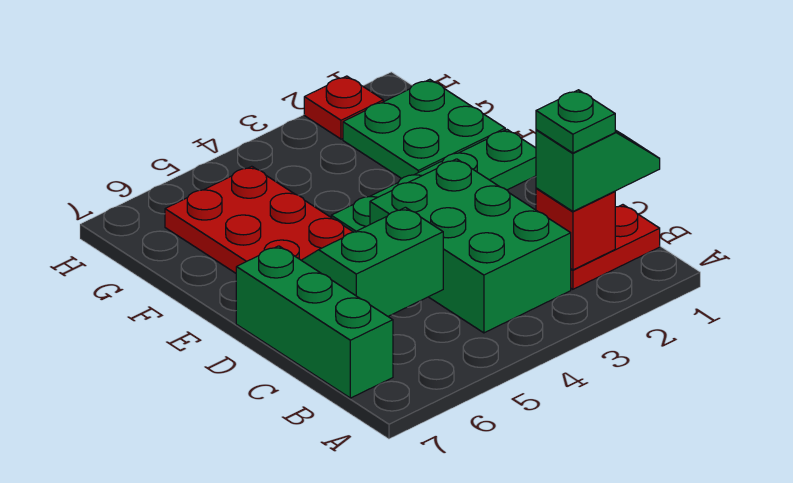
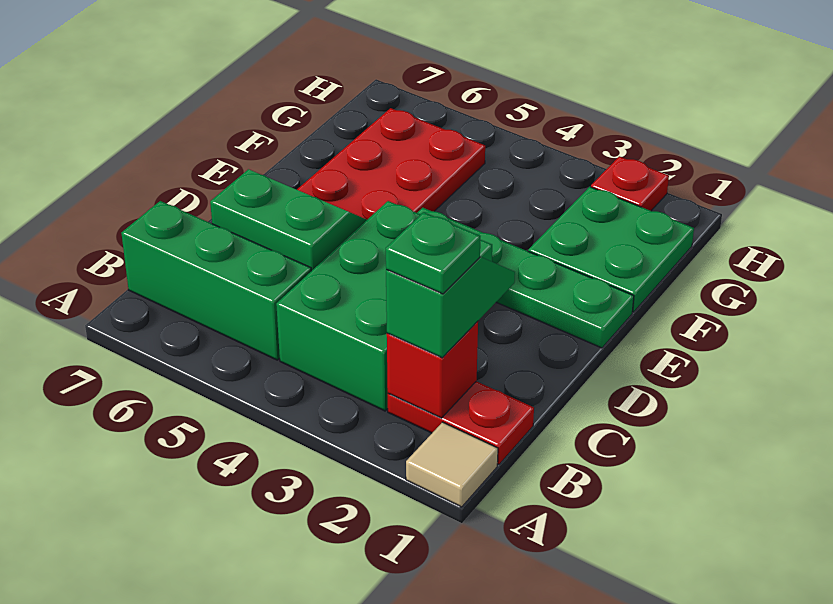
none -> tan tile A1 level 1
green slope B1:B2 level 3 top 2 -> green slope B2:C2 level 3 top B
green brick B7:D7 level 1 -> green brick B5:B7 level 1

